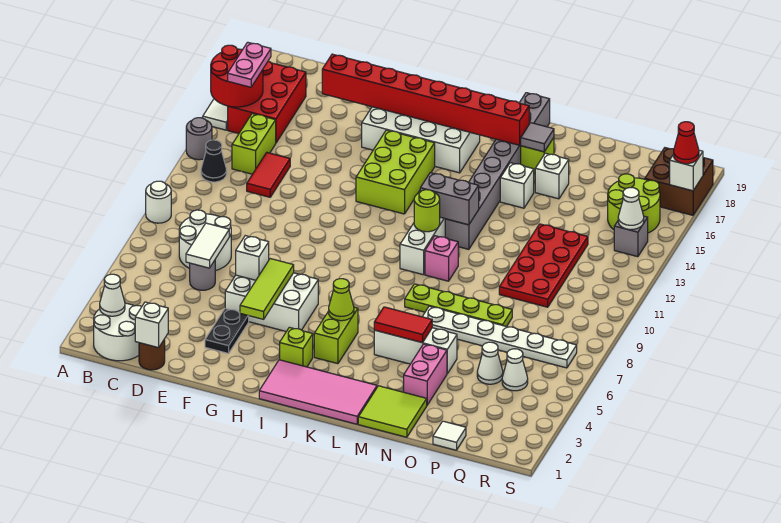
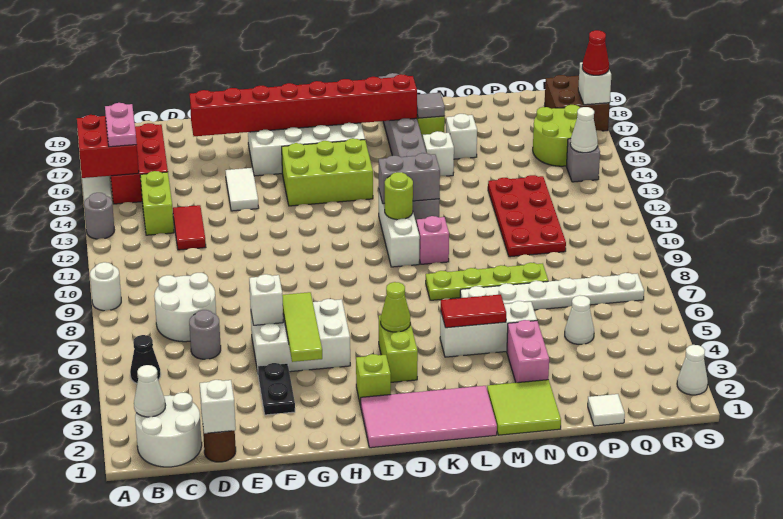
red round brick A15:B16 level 2 -> red brick A15:B16 level 2
black cone B12 level 1 -> black cone B5 level 1
white tile D6:D7 level 2 -> white tile F14:F15 level 1
lime brick H13:I15 level 1 -> lime brick H14:J15 level 1
white cone Q5 level 1 -> white cone S2 level 1

